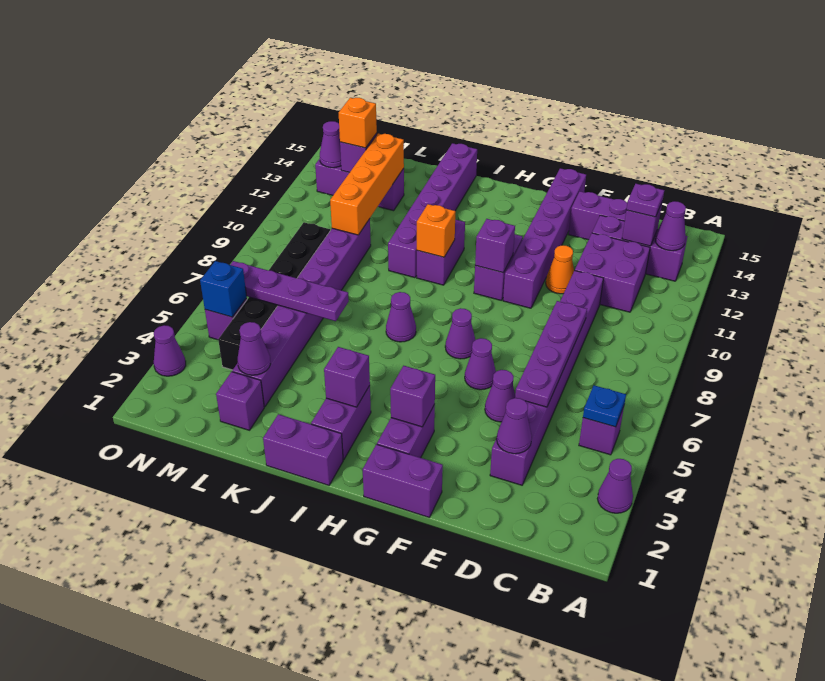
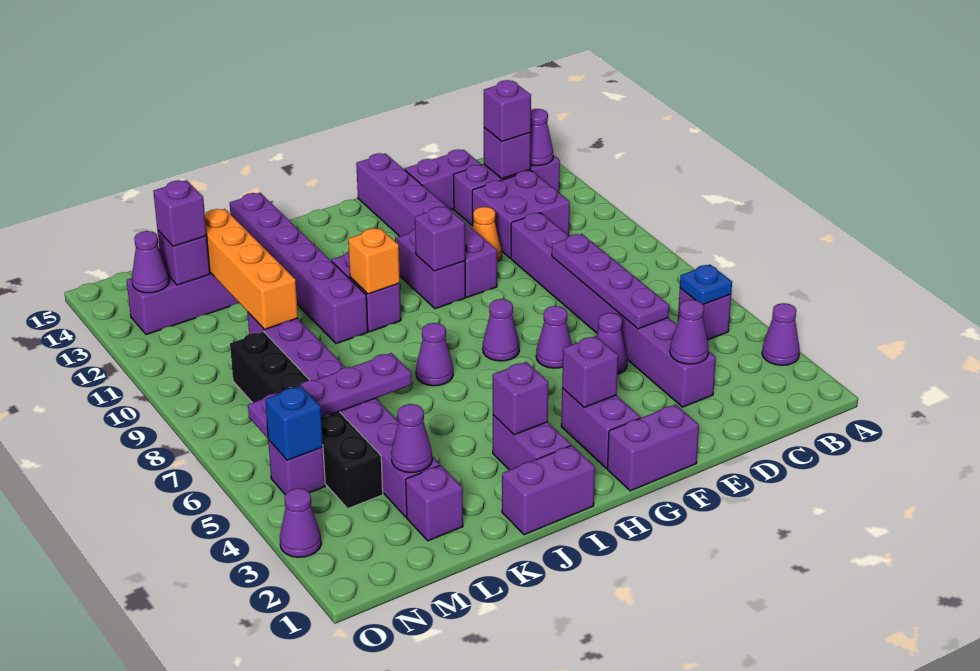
purple plate C13 level 3 -> purple brick C13 level 3
orange brick M13 level 3 -> purple brick M13 level 3

